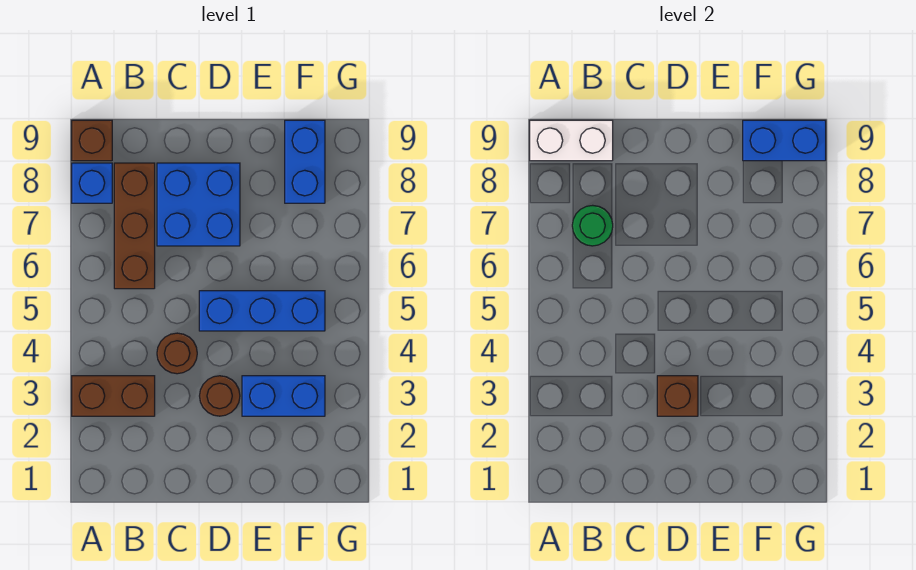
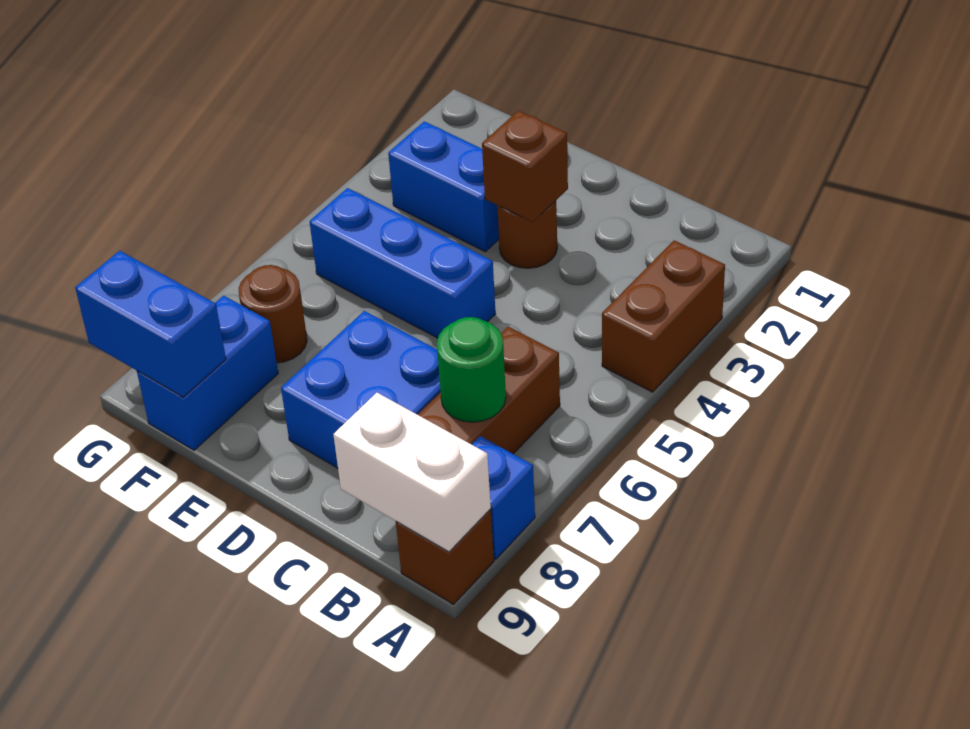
brown brick A3:B3 level 1 -> brown brick A3:A4 level 1
brown round brick C4 level 1 -> brown round brick F7 level 1

